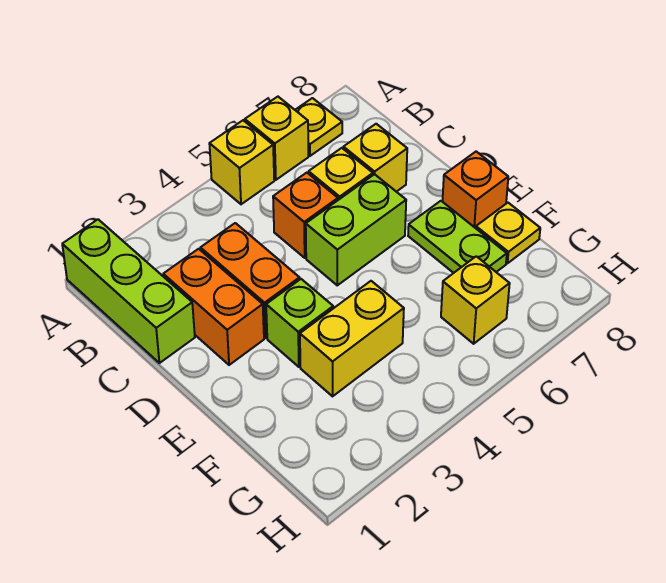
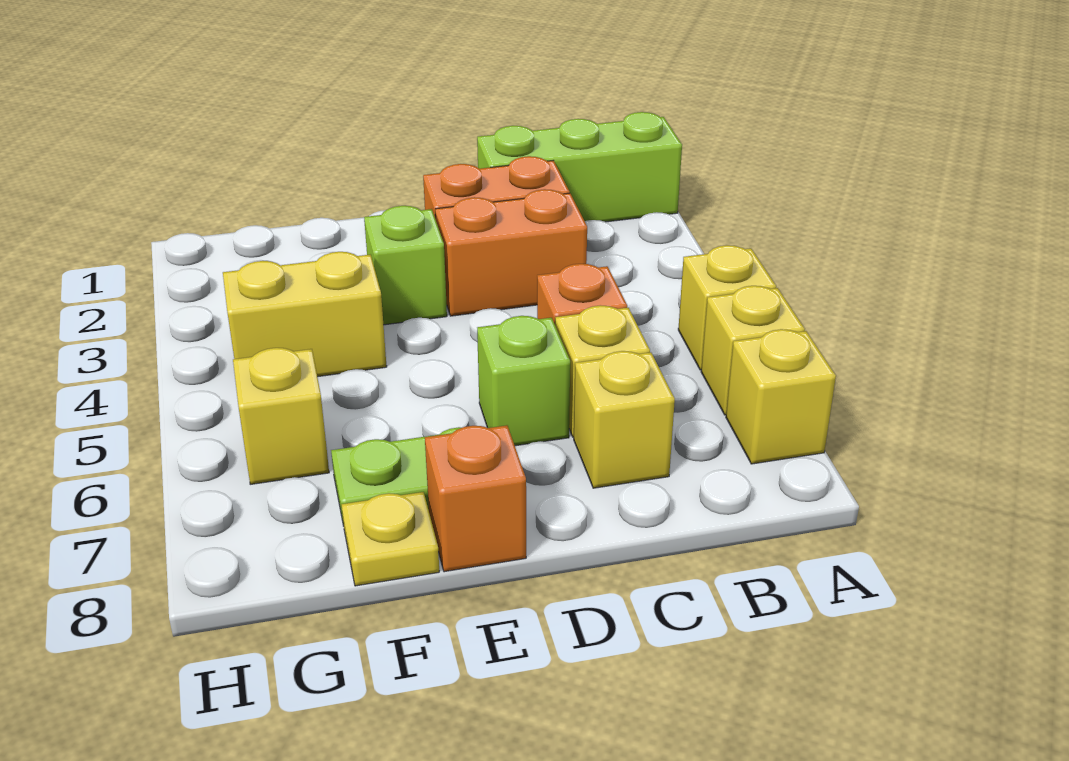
yellow plate A7 level 1 -> yellow brick A7 level 1
lime brick D5:D6 level 1 -> lime brick D6 level 1
yellow brick F3:F4 level 1 -> yellow brick F4:G4 level 1

